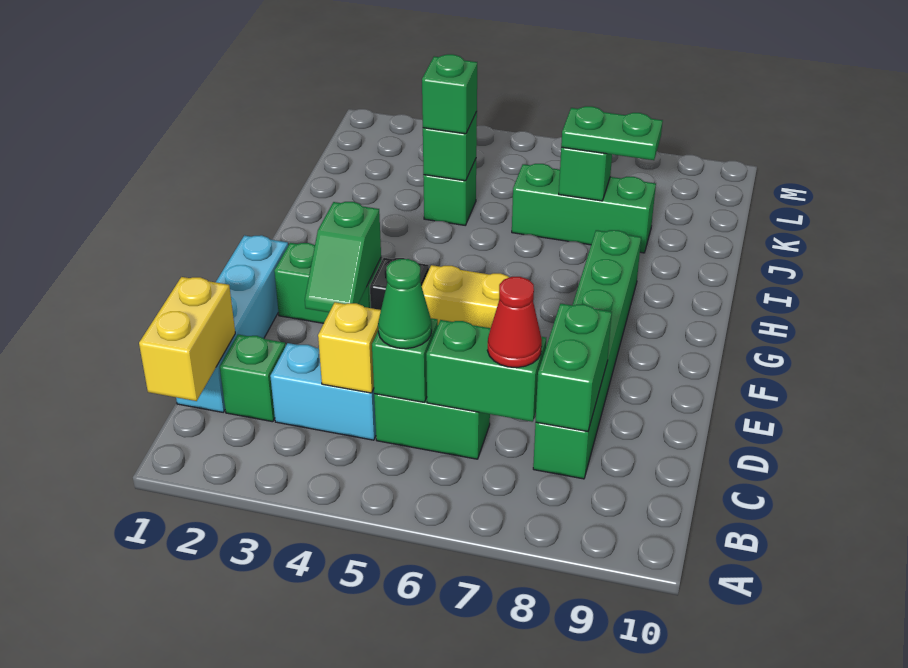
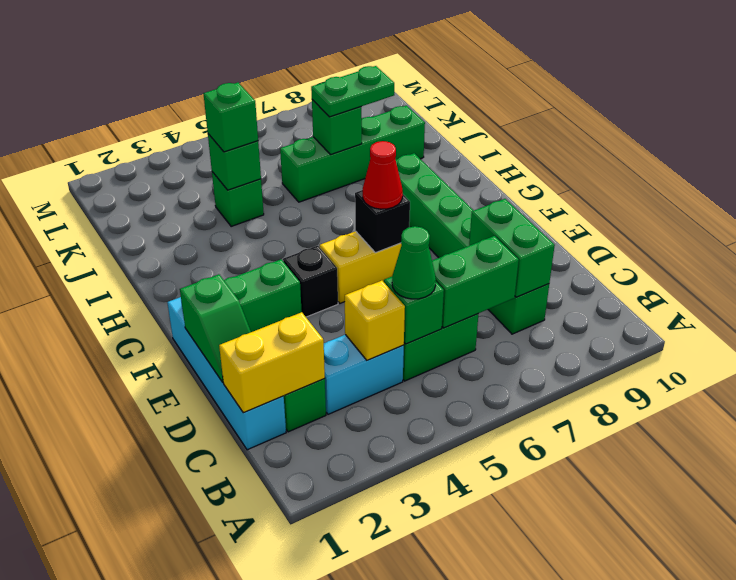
yellow brick B1:C1 level 2 -> yellow brick C1:C2 level 2
red cone C7 level 3 -> red cone F6 level 3
green slope E3:F3 level 2 top F -> green slope D1:E1 level 2 top E
none -> black brick F6 level 2
green brick J6:J8 level 1 -> green brick J6:J9 level 1

